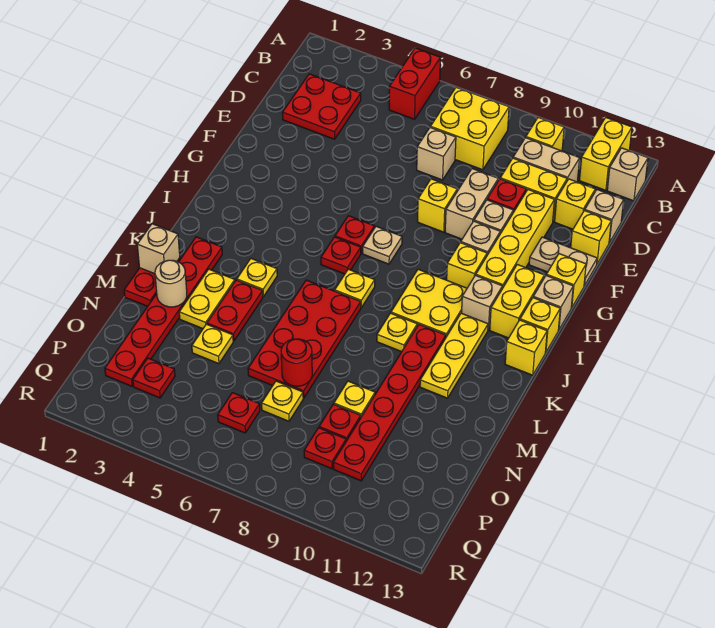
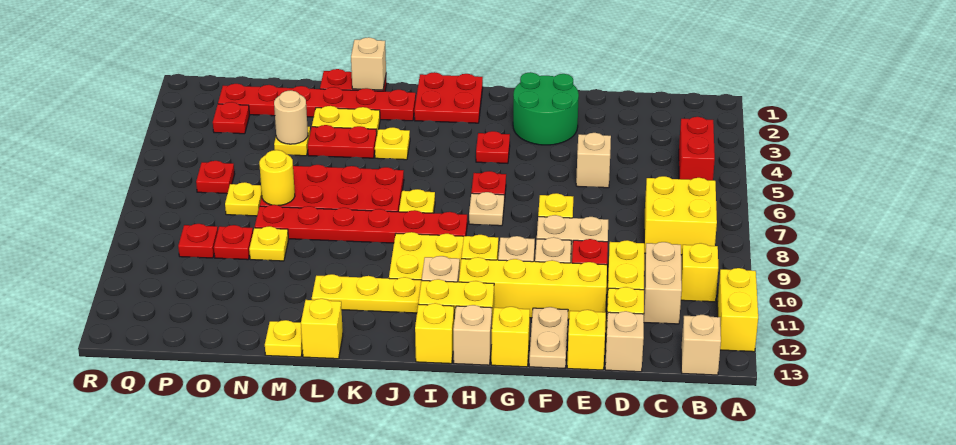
red brick A5:B5 level 1 -> red brick B4:B5 level 1
yellow brick A12:B12 level 1 -> yellow brick A11:A12 level 1
red plate C2:D3 level 1 -> red plate I1:J2 level 1
tan brick D7 level 1 -> tan brick E5 level 1
none -> green round brick F2:G3 level 1
red plate I6 level 1 -> red plate H4 level 1
yellow brick J13 level 1 -> yellow brick L13 level 1
yellow plate K9 level 1 -> yellow plate M13 level 1
red plate K10:P10 level 1 -> red plate I8:N8 level 1
tan round brick M2 level 2 -> tan round brick N4 level 2
red round brick N7 level 2 -> yellow round brick N7 level 2

